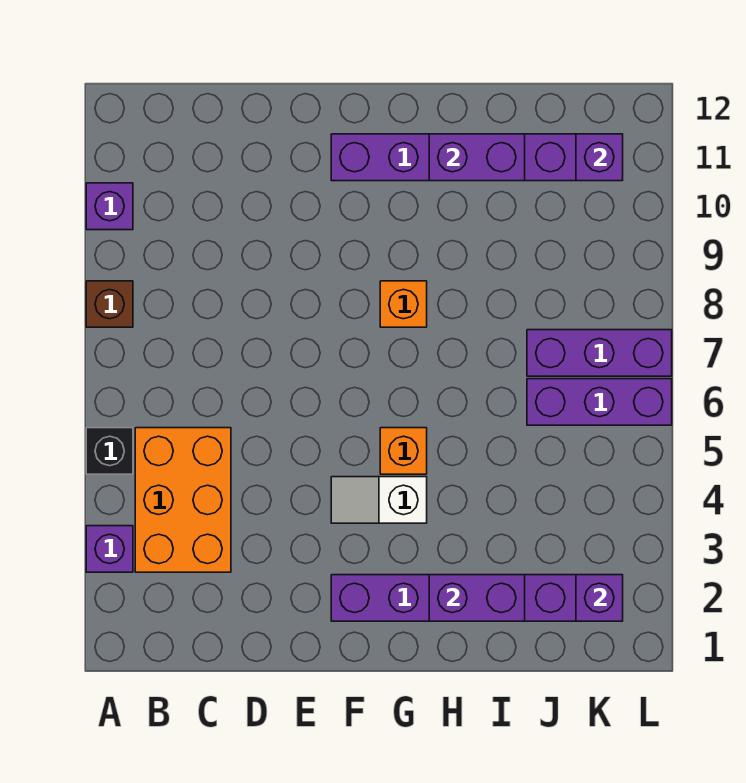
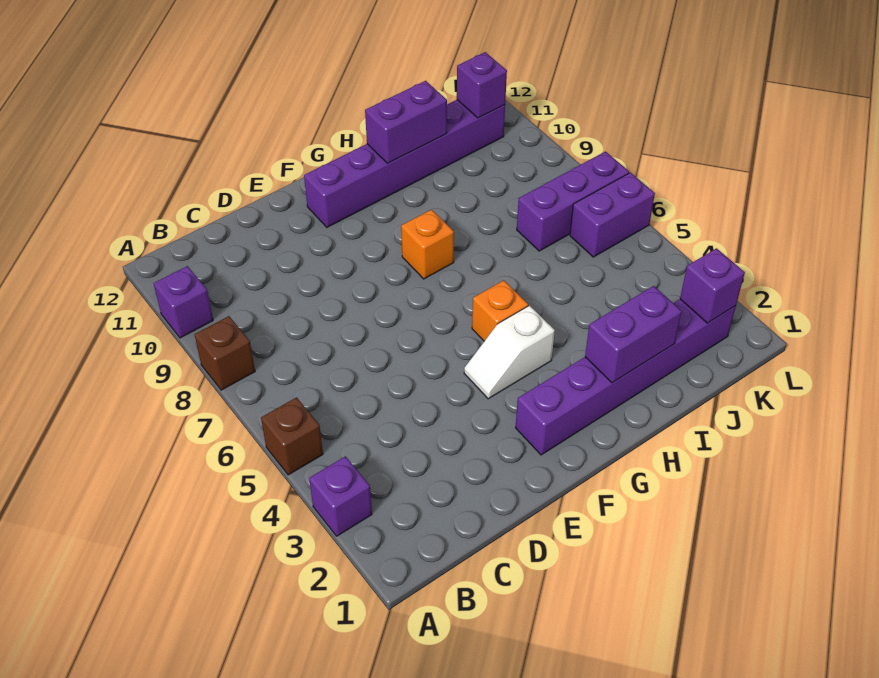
black brick A5 level 1 -> brown brick A5 level 1
orange brick B3:C5 level 1 -> none
purple brick J6:L6 level 1 -> purple brick K6:L6 level 1

